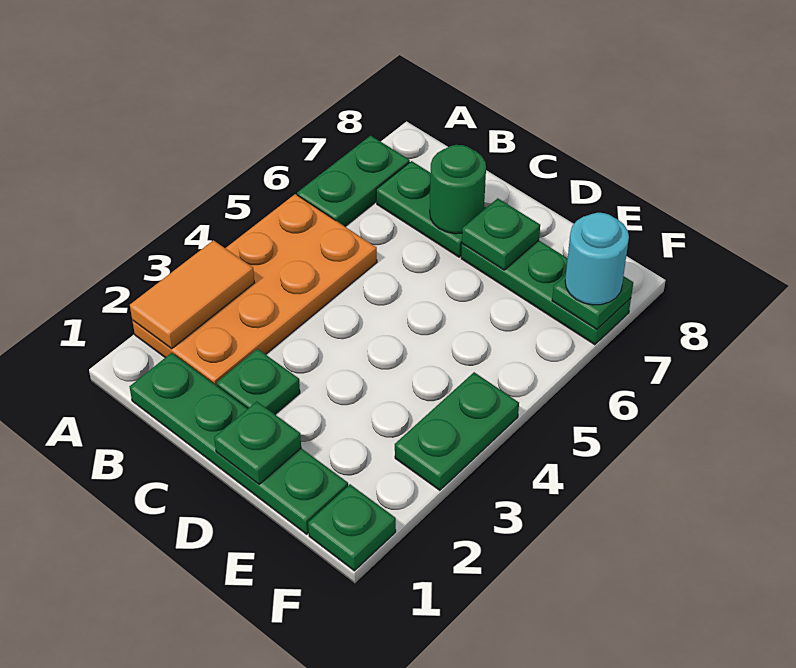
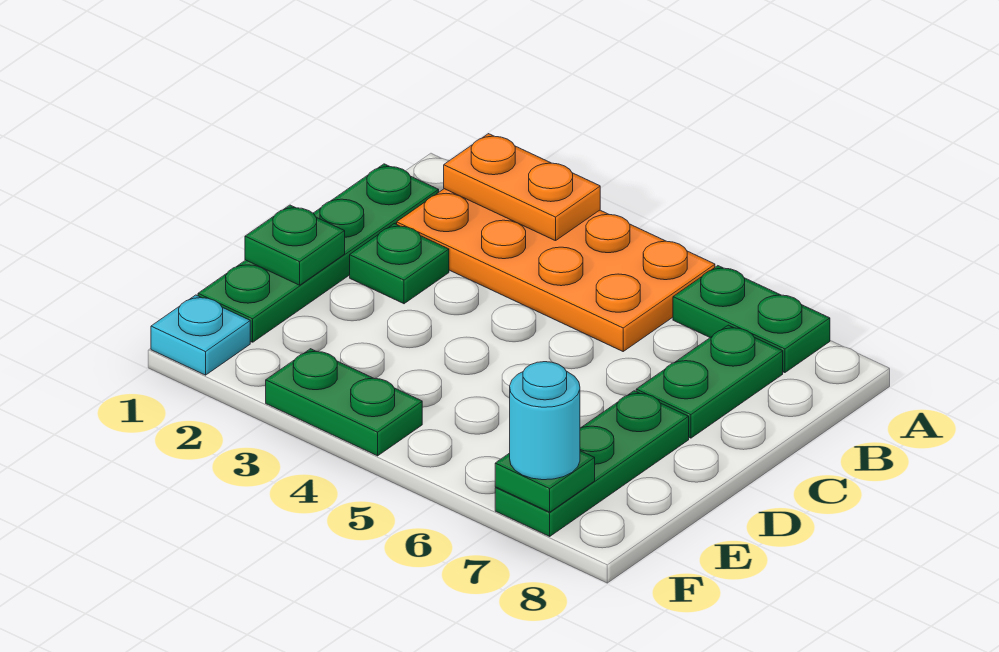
orange tile A2:A3 level 2 -> orange plate A2:A3 level 2
green round brick C7 level 2 -> none
green plate D7 level 2 -> none
green plate F1 level 1 -> cyan plate F1 level 1

